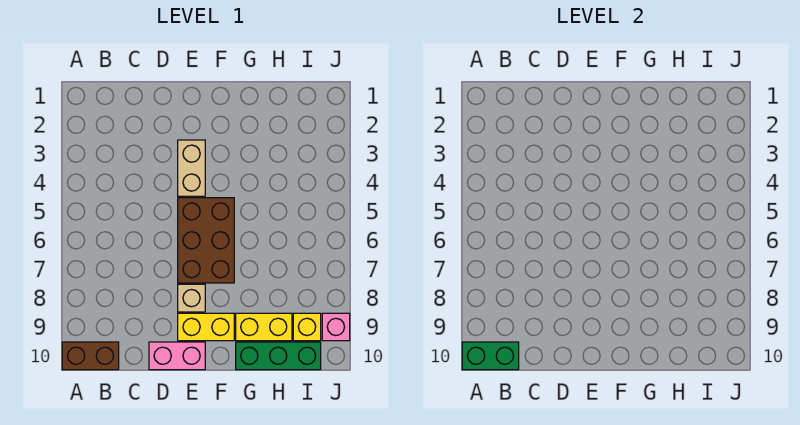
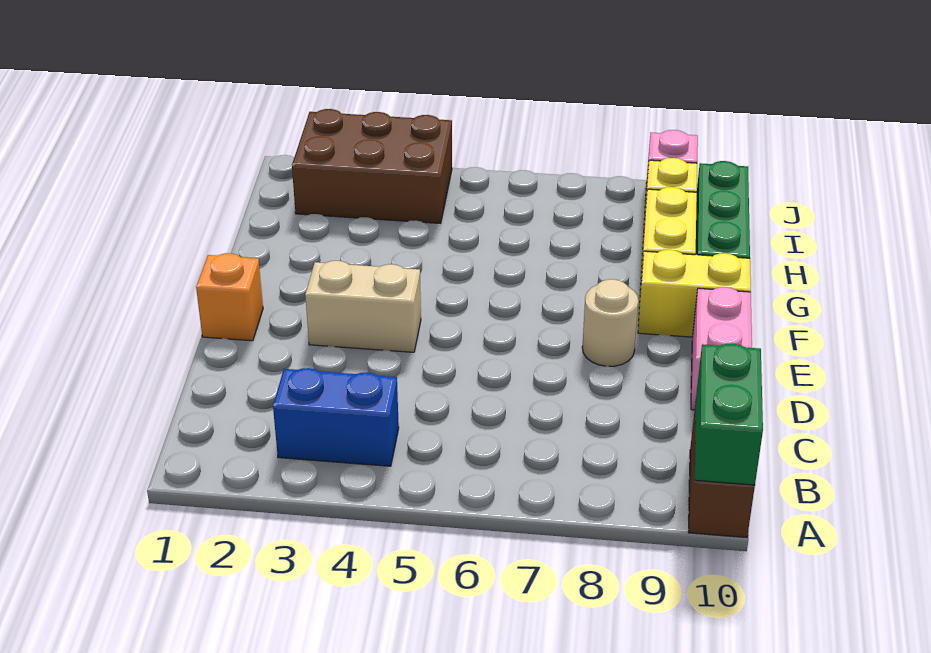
none -> blue brick B3:B4 level 1
none -> orange brick E1 level 1
brown brick E5:F7 level 1 -> brown brick I2:J4 level 1
tan brick E8 level 1 -> tan round brick E8 level 1
yellow brick E9:F9 level 1 -> yellow brick F9:F10 level 1

